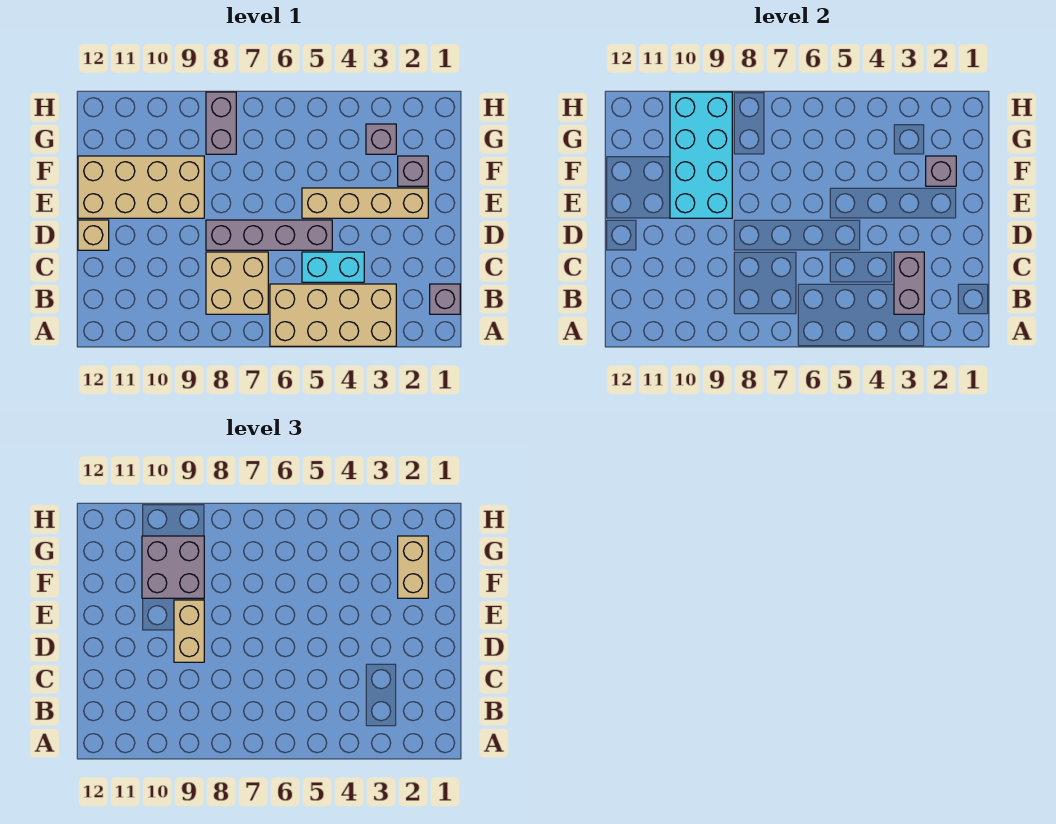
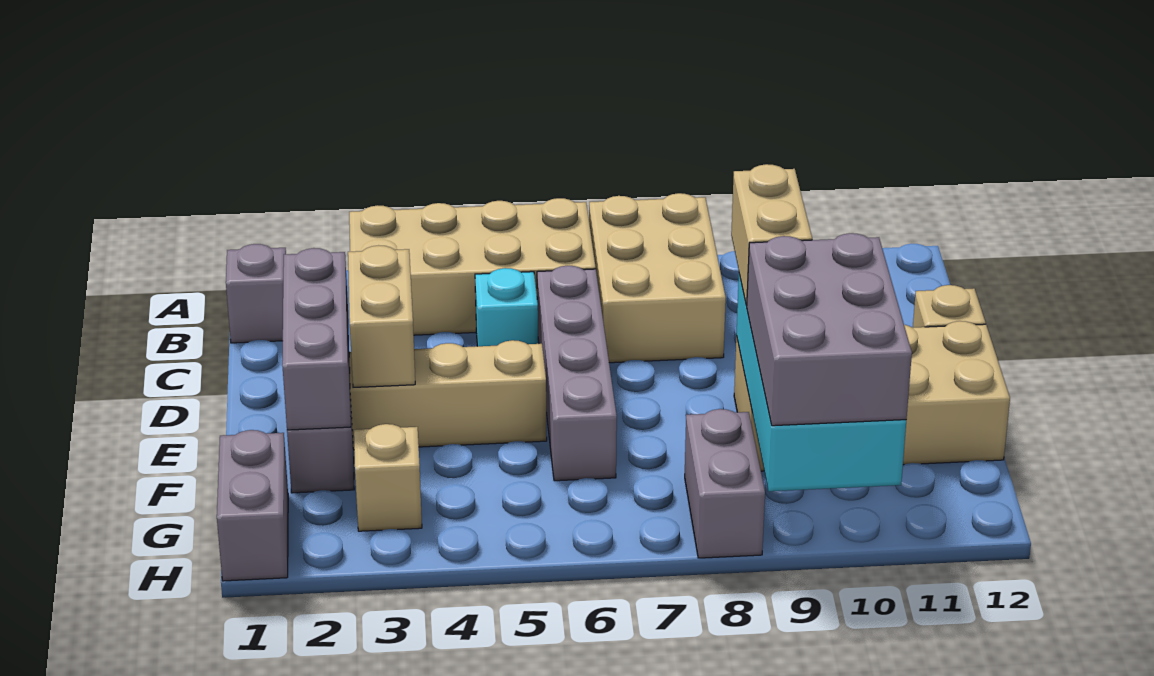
grey brick B3:C3 level 2 -> grey brick G1:H1 level 1
tan brick B7:C8 level 1 -> tan brick A7:C8 level 1
cyan brick C4:C5 level 1 -> cyan brick C5 level 1
grey brick D5:D8 level 1 -> grey brick C6:F6 level 1
grey brick F2 level 2 -> grey brick D2:F2 level 2
tan brick F2:G2 level 3 -> tan brick D3:E3 level 2
grey brick F9:G10 level 3 -> grey brick F9:H10 level 3
grey brick G3 level 1 -> tan brick G3 level 1

